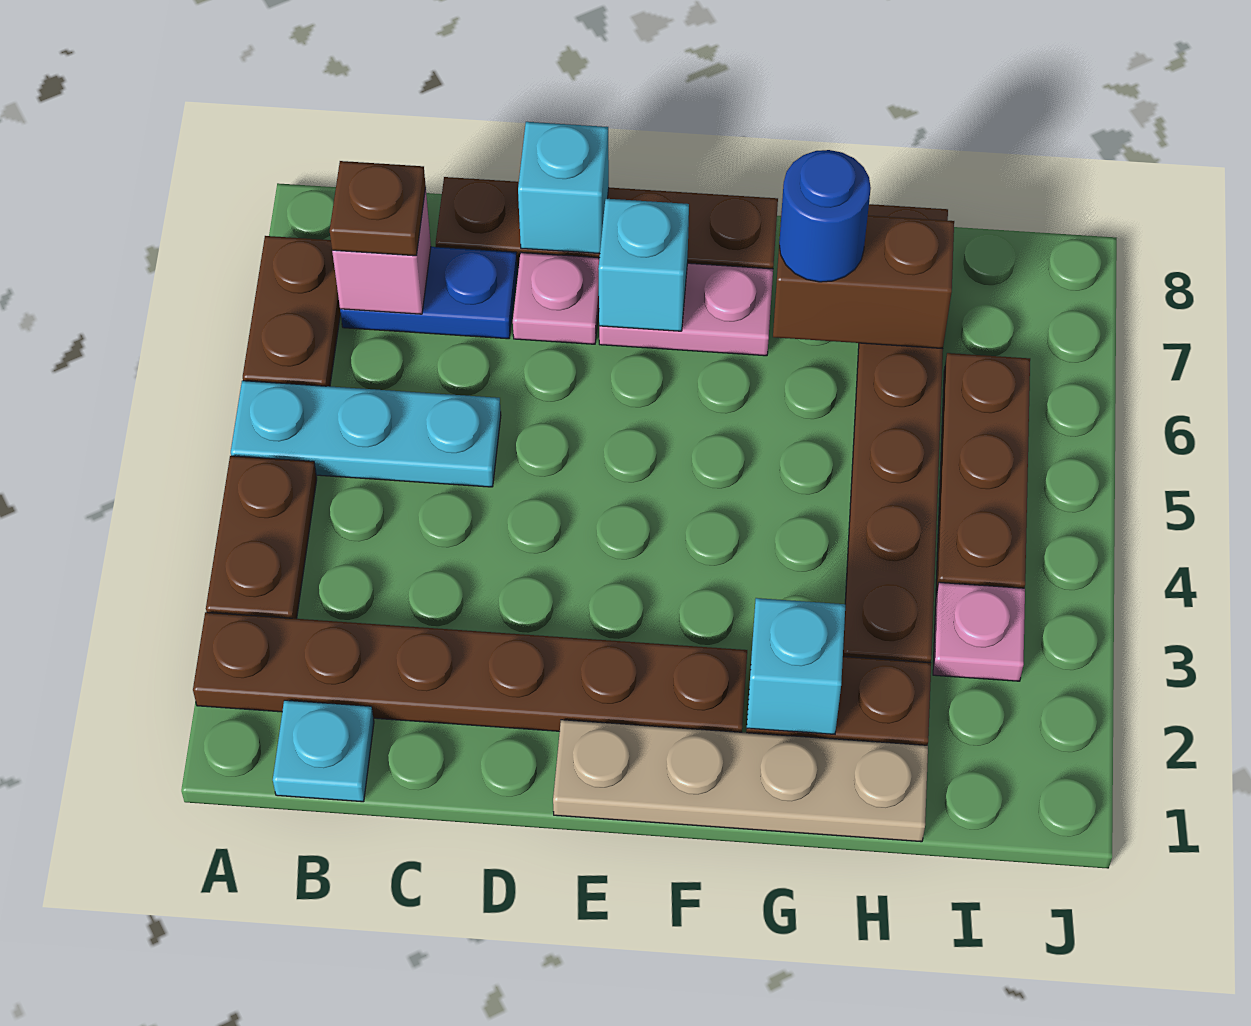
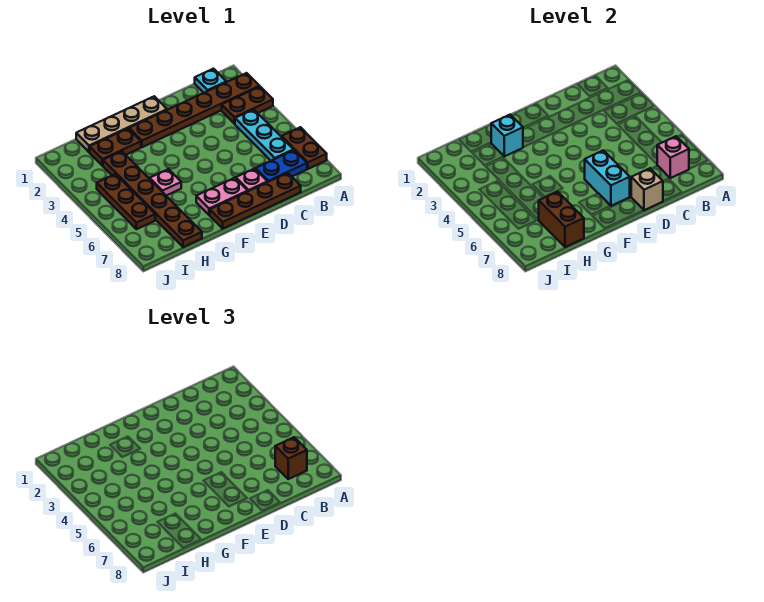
brown plate A3:A4 level 1 -> brown plate A3:B3 level 1
cyan plate A5:C5 level 1 -> cyan plate B4:B6 level 1
brown plate B7 level 3 -> brown brick B7 level 3
cyan brick D8 level 2 -> tan brick D8 level 2
cyan brick E7 level 2 -> cyan brick E6:E7 level 2
brown brick G7:H7 level 2 -> brown brick H7:H8 level 2
blue round brick G7 level 3 -> none
pink plate I3 level 1 -> pink plate G5 level 1

